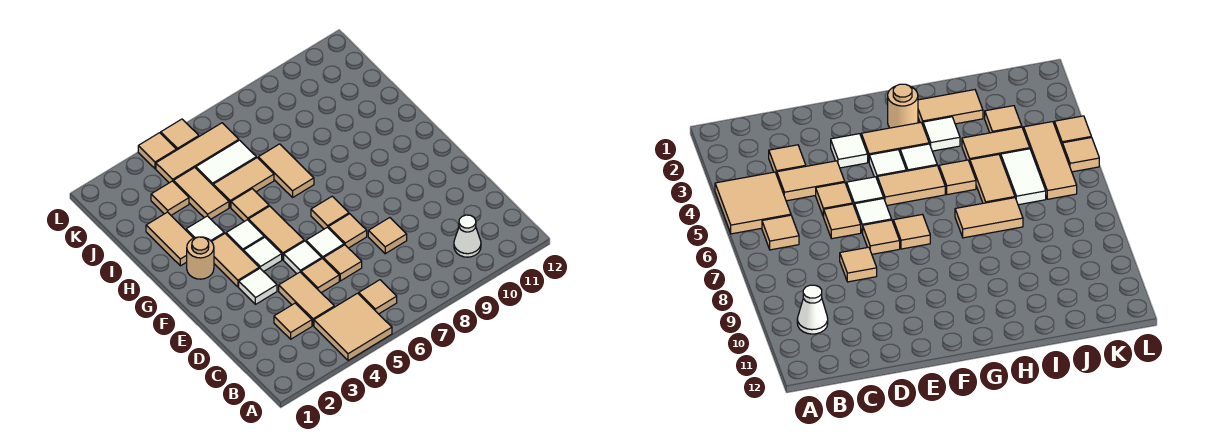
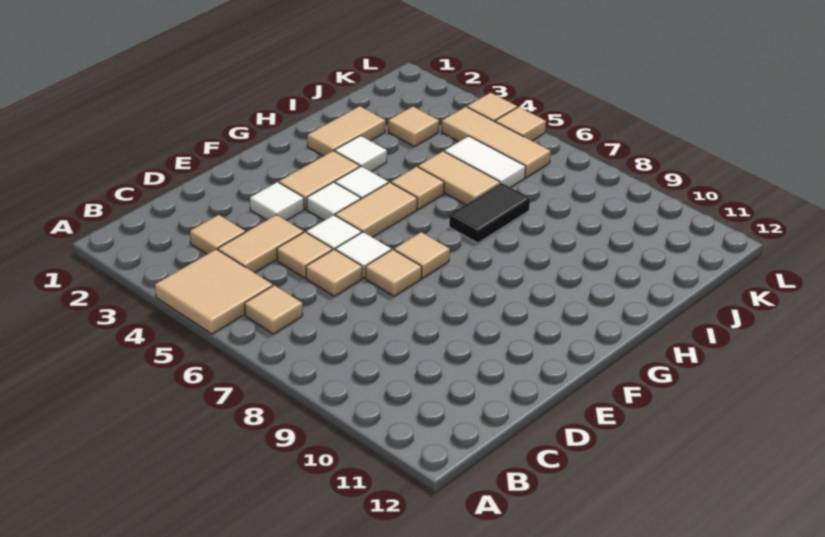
white cone B10 level 1 -> none
tan tile D8 level 1 -> none
tan round brick G2 level 1 -> none
tan tile H7:I7 level 1 -> black tile H7:I7 level 1
tan tile I4:J4 level 1 -> none

